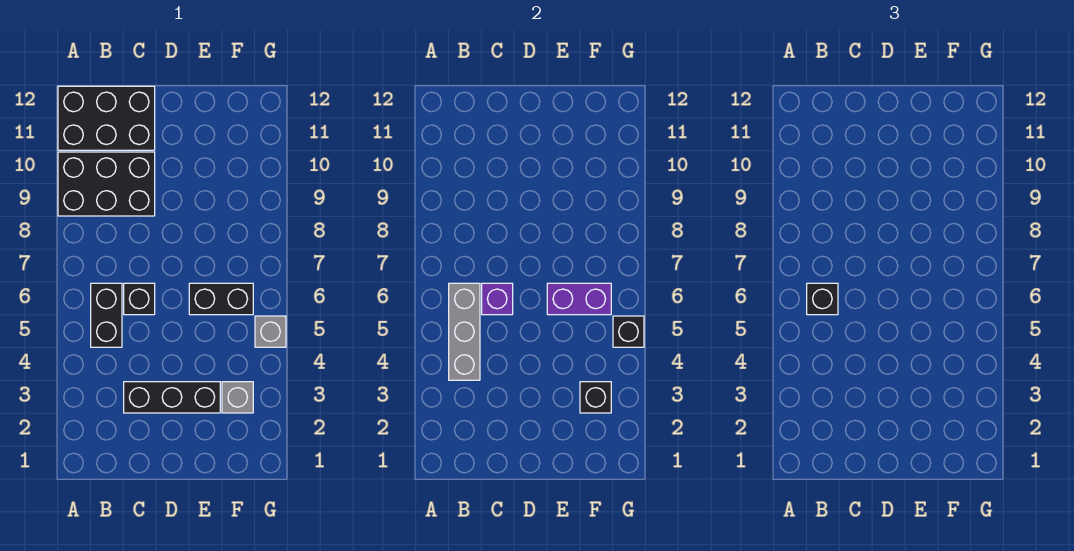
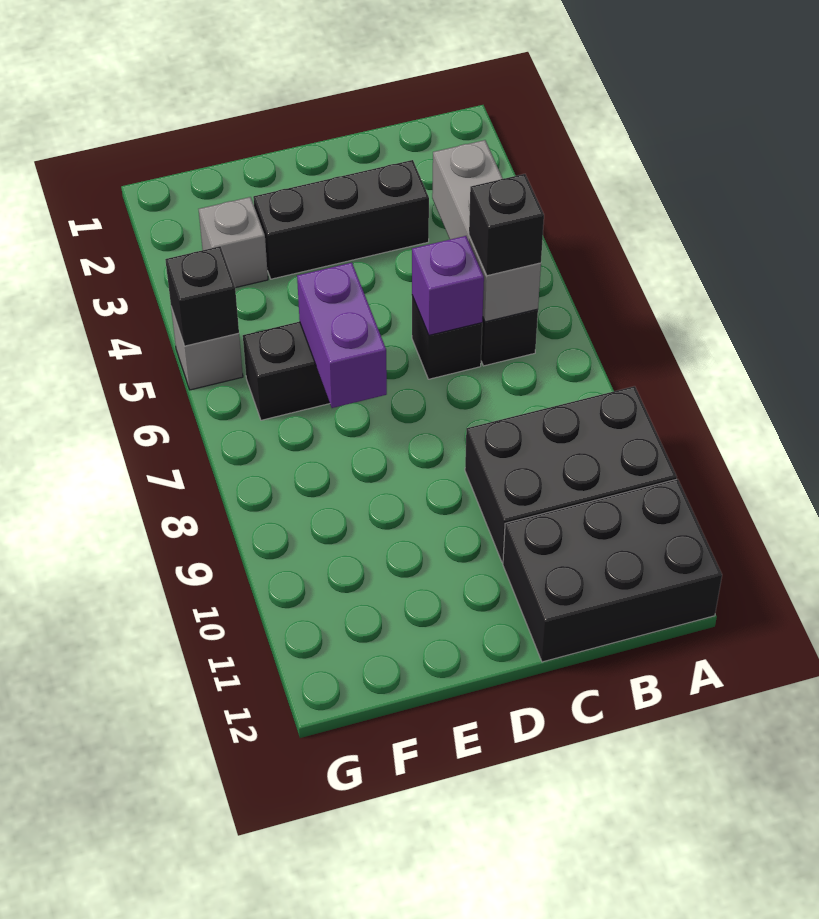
purple brick E6:F6 level 2 -> purple brick E6:E7 level 2
black brick F3 level 2 -> none

